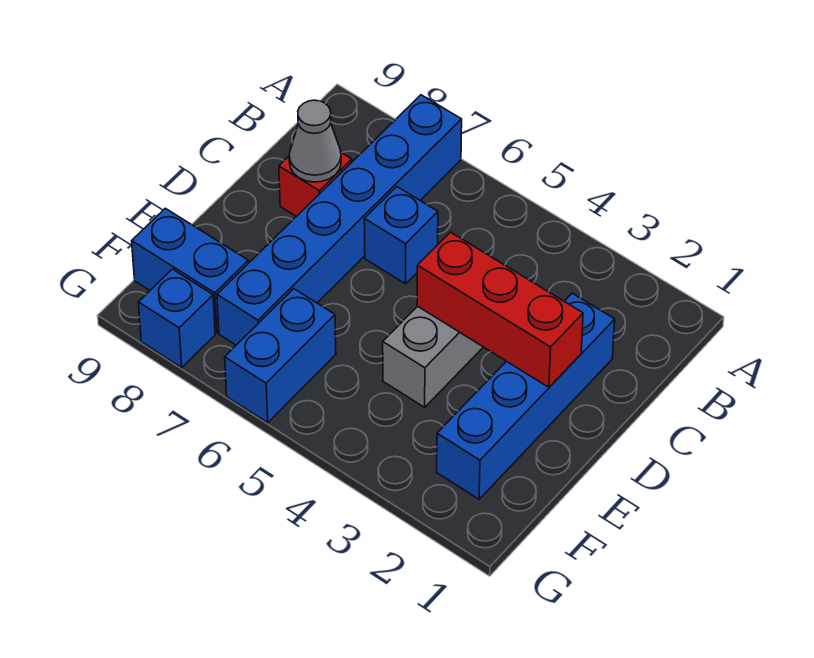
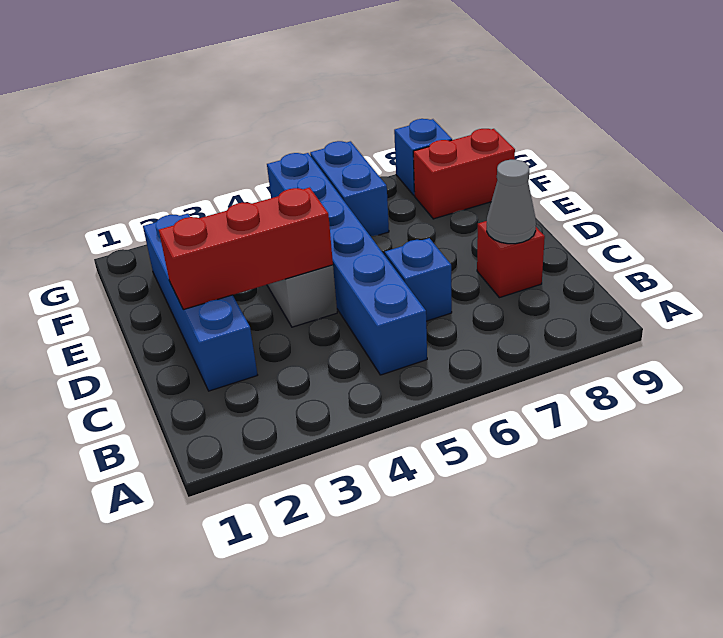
blue brick A7:F7 level 1 -> blue brick B5:G5 level 1
blue brick F8:F9 level 1 -> red brick F8:F9 level 1

